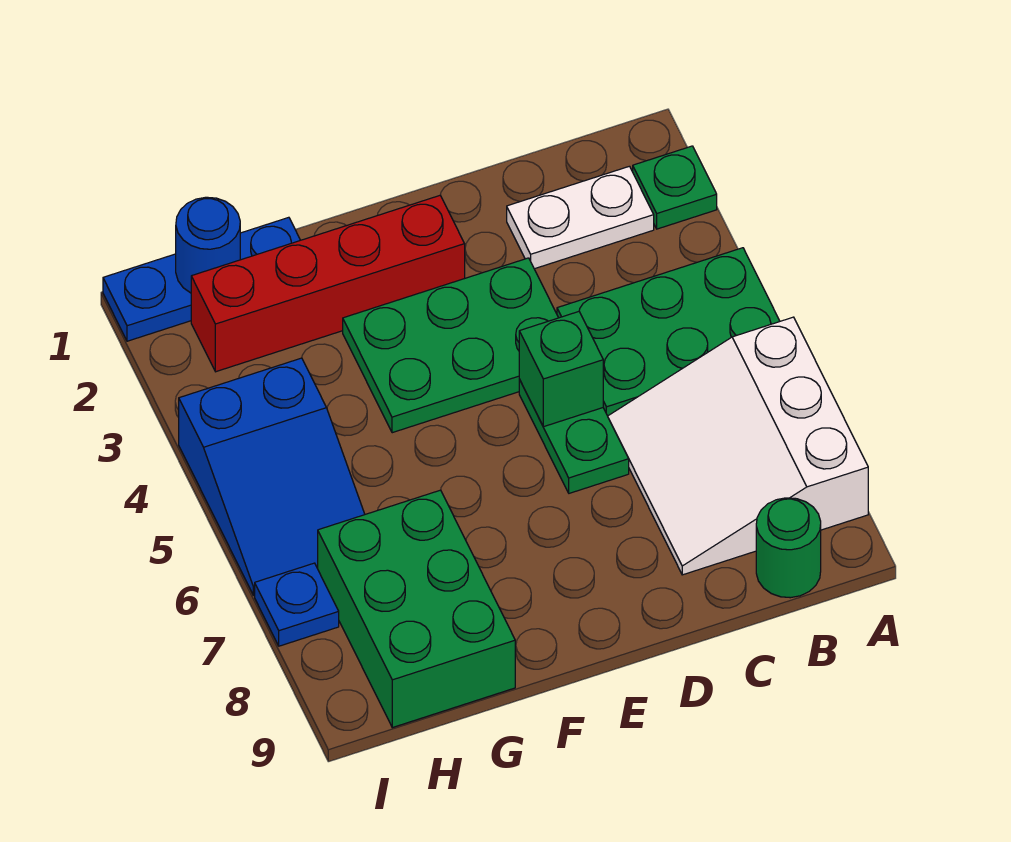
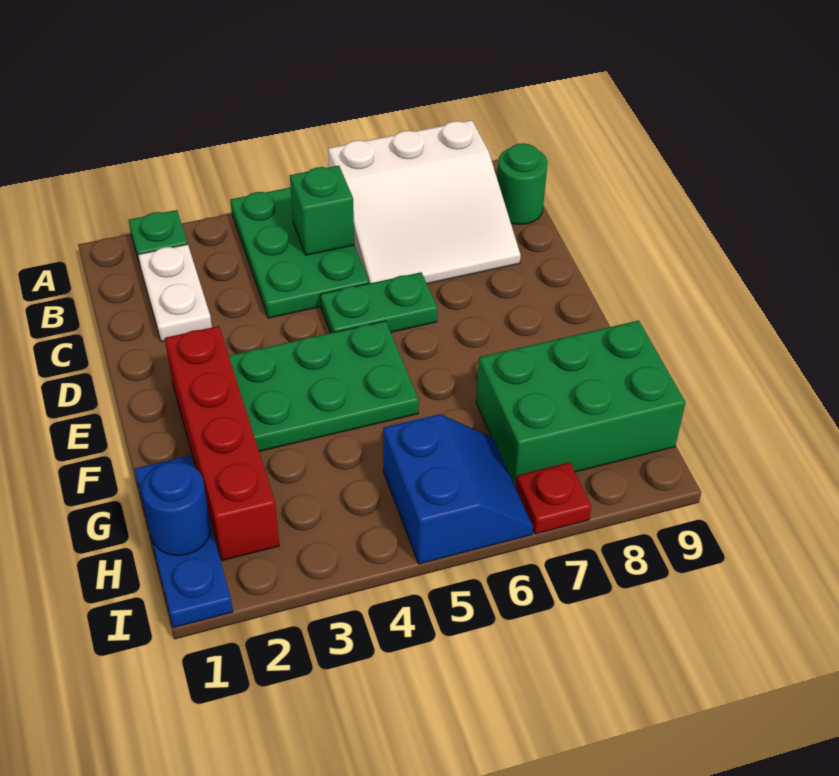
green plate D3:F4 level 1 -> green plate E3:F5 level 1
green brick D5 level 2 -> green brick B5 level 2
blue slope H4:I6 level 1 top 4 -> blue slope H5:I6 level 1 top 5
blue plate I7 level 1 -> red plate I7 level 1

